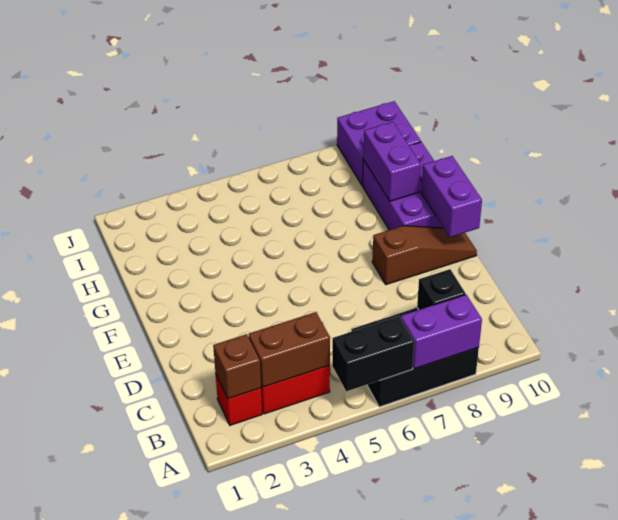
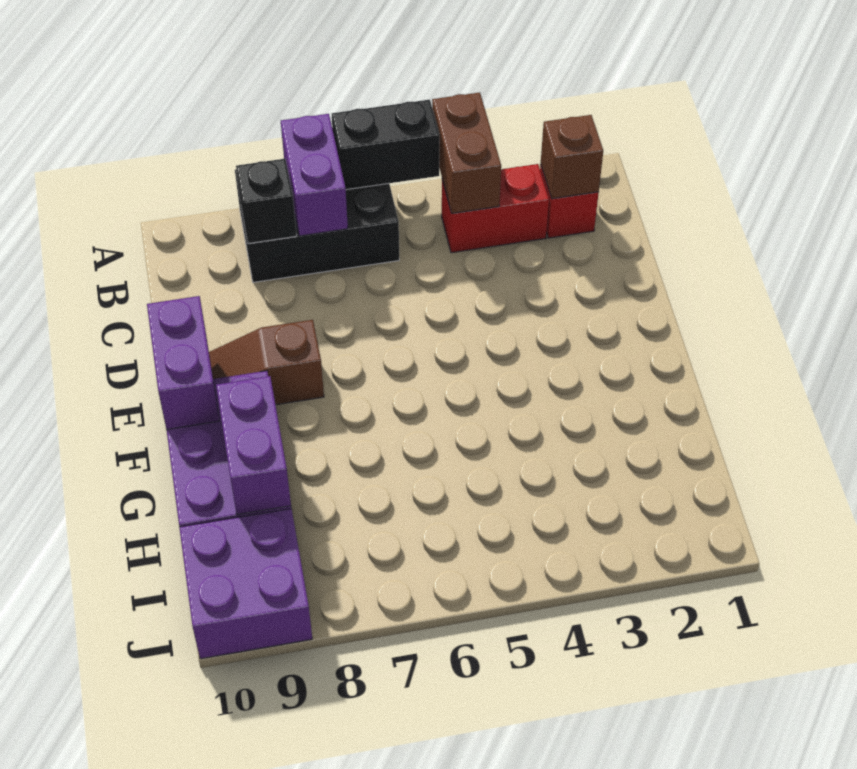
purple brick A7:A8 level 2 -> purple brick A7:B7 level 2
brown brick B3:B4 level 2 -> brown brick A4:B4 level 2

